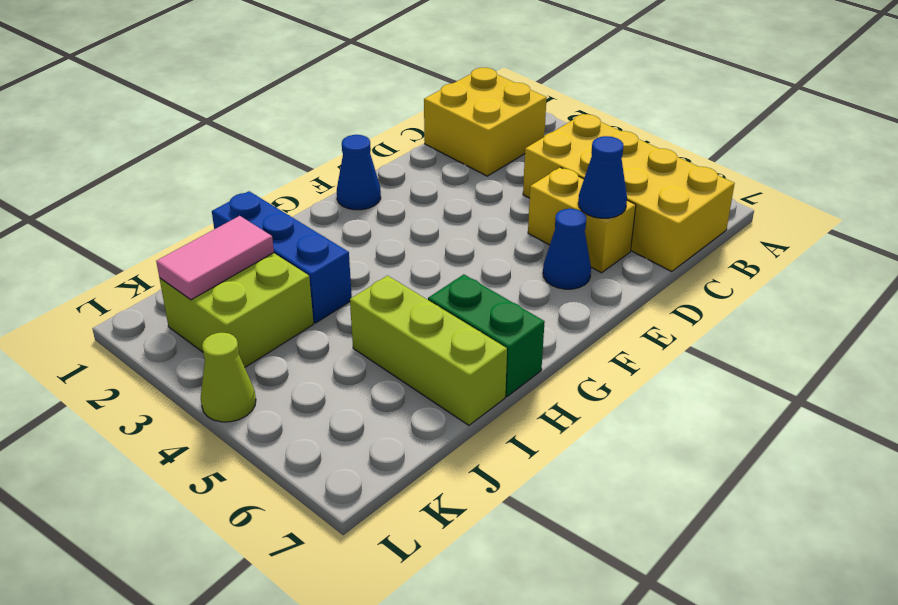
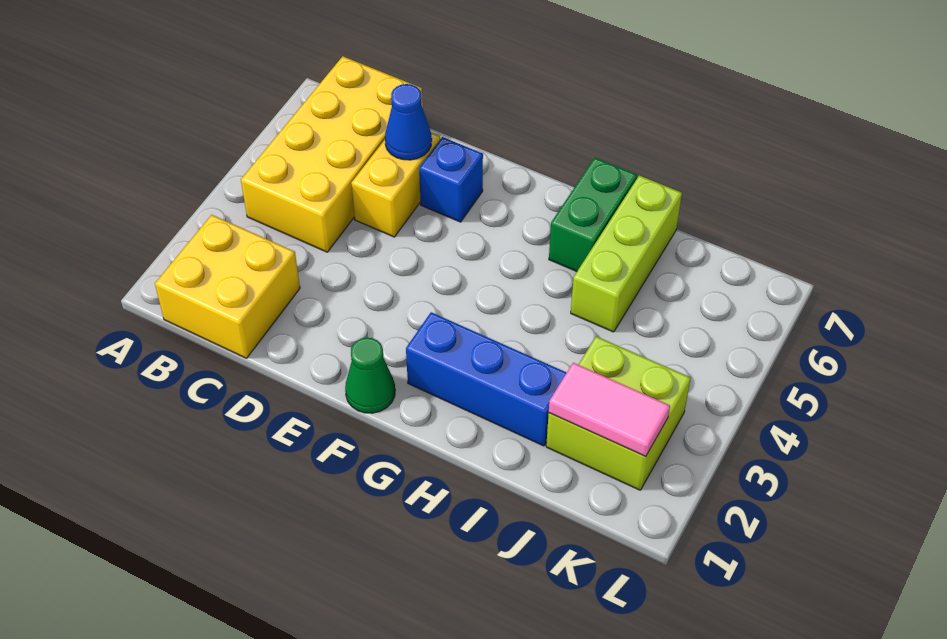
blue cone E6 level 1 -> blue brick E6 level 1
blue cone F1 level 1 -> green cone F1 level 1
blue brick I1:I3 level 1 -> blue brick G2:I2 level 1
lime cone L4 level 1 -> none

